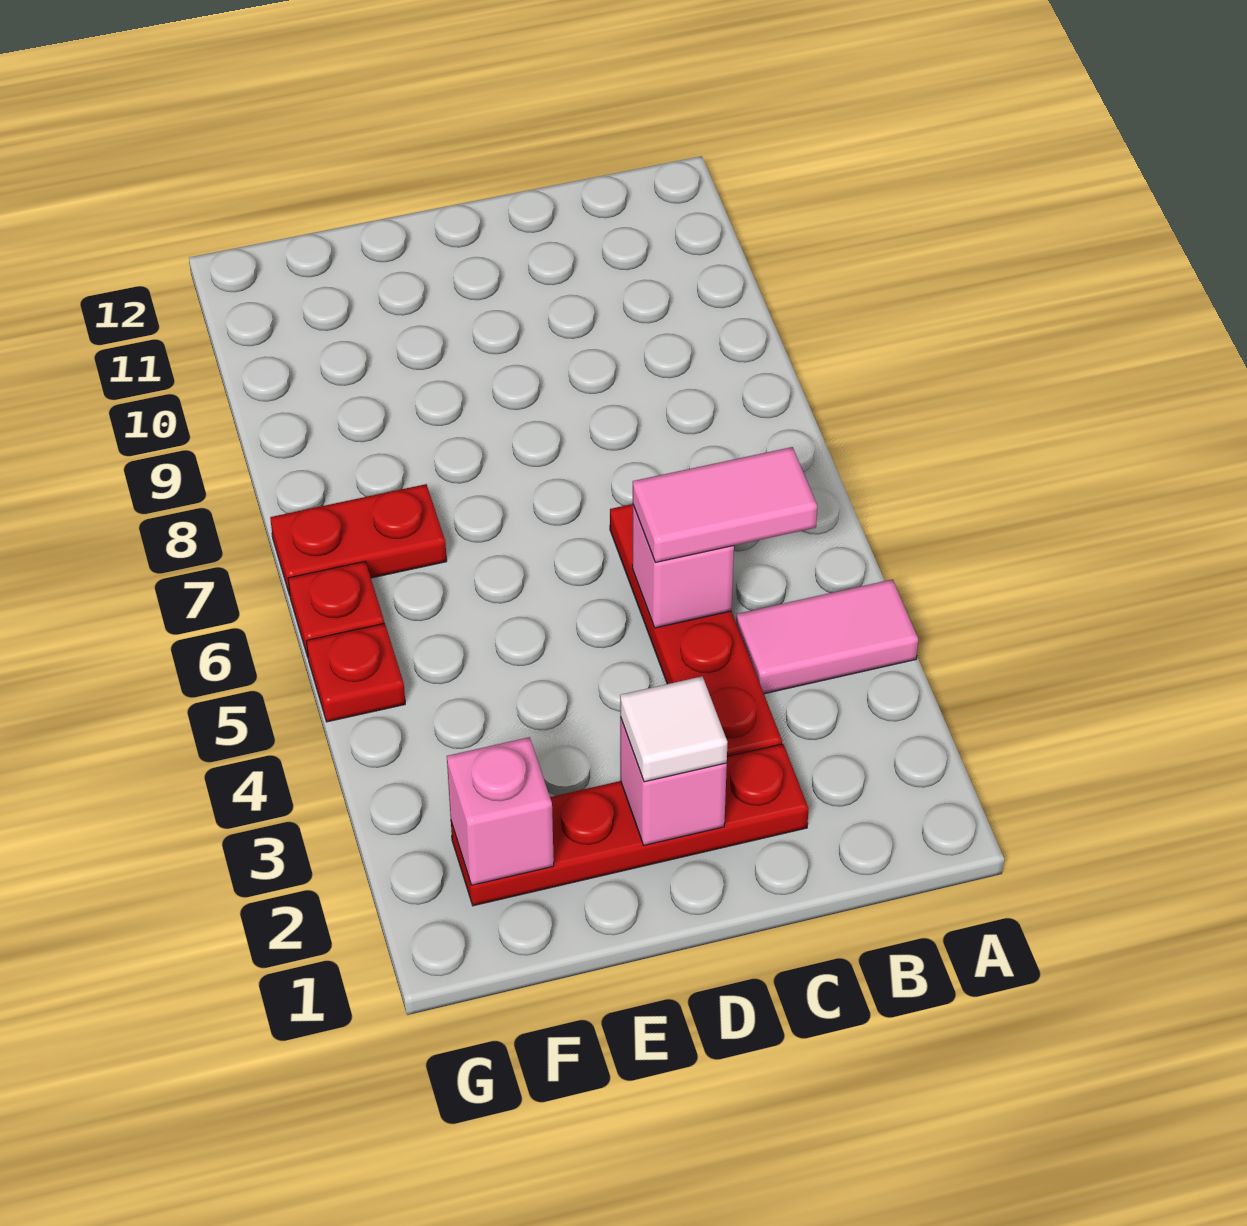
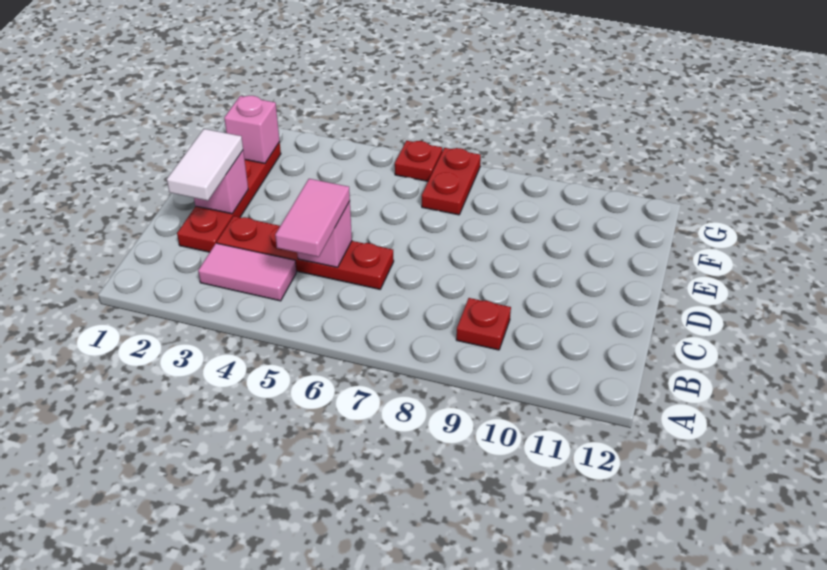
pink tile A4:B4 level 1 -> pink tile B3:B4 level 1
white tile D2 level 3 -> white tile C2:D2 level 3
red plate G5 level 1 -> red plate B9 level 1

